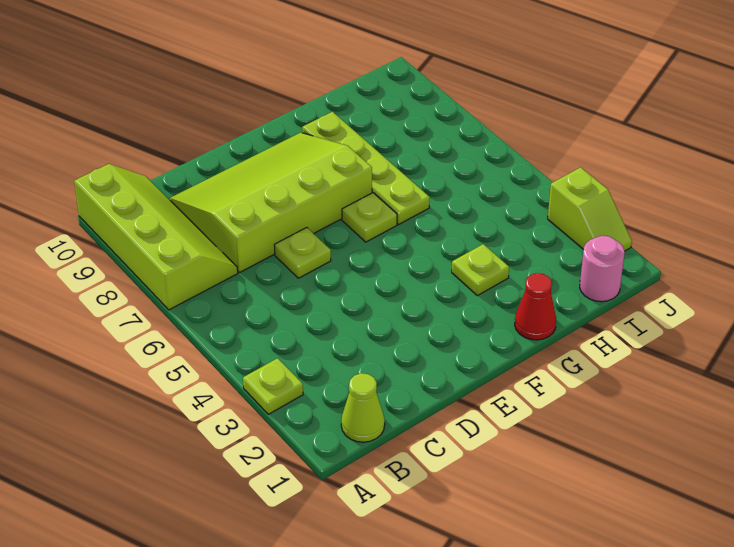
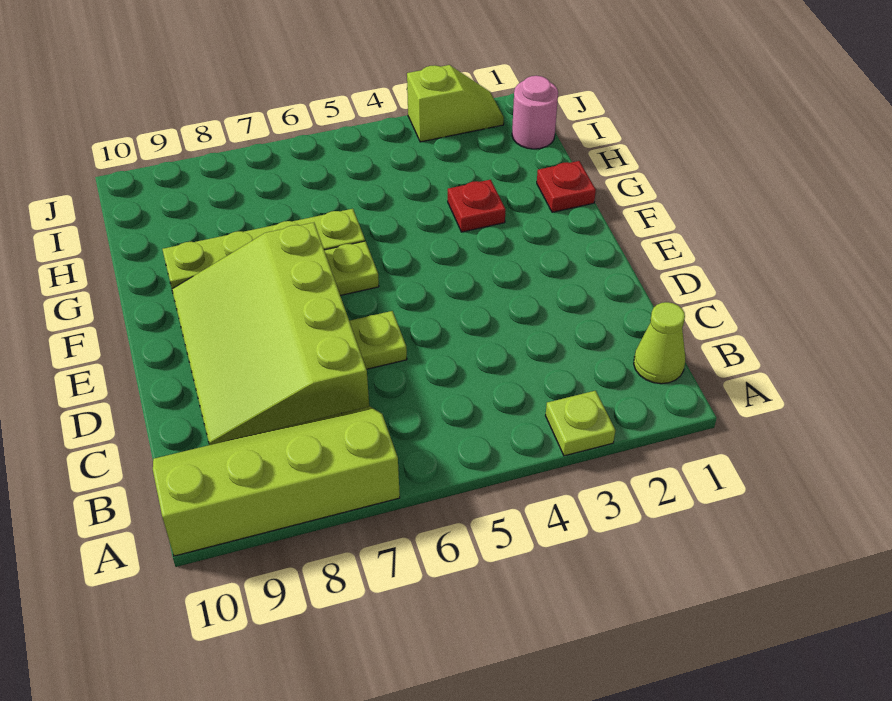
red cone G1 level 1 -> red plate G1 level 1
lime plate G3 level 1 -> red plate G3 level 1

